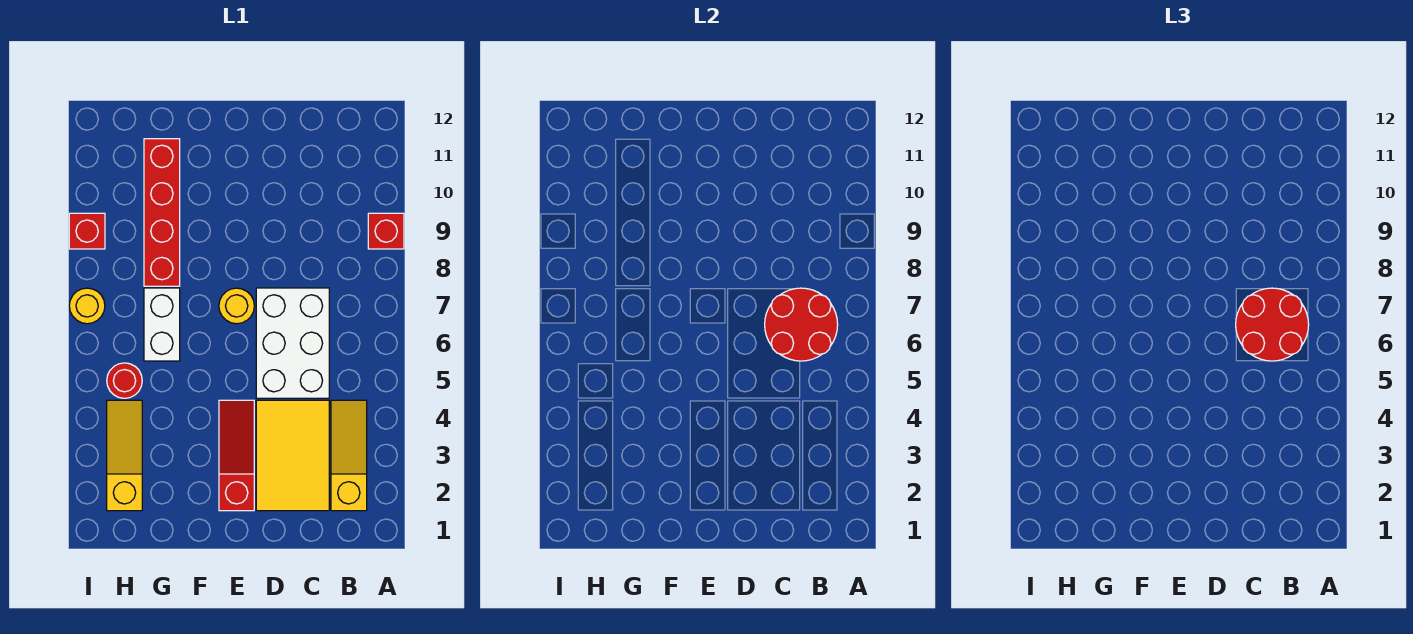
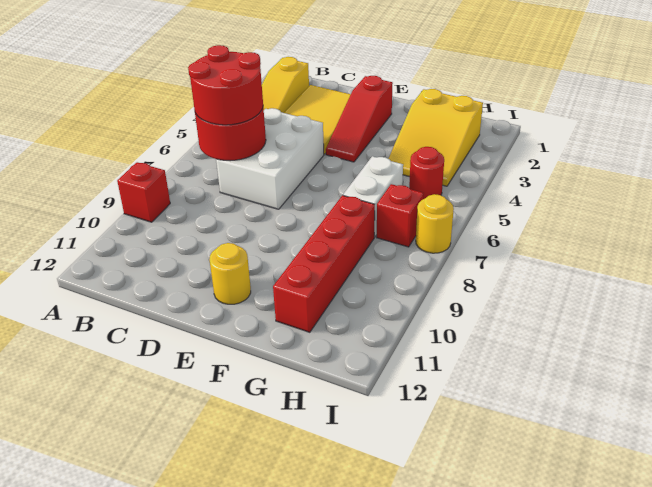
yellow round brick E7 level 1 -> yellow round brick E11 level 1
yellow slope H2:H4 level 1 top 2 -> yellow slope G2:H4 level 1 top 2
red brick I9 level 1 -> red brick H7 level 1

